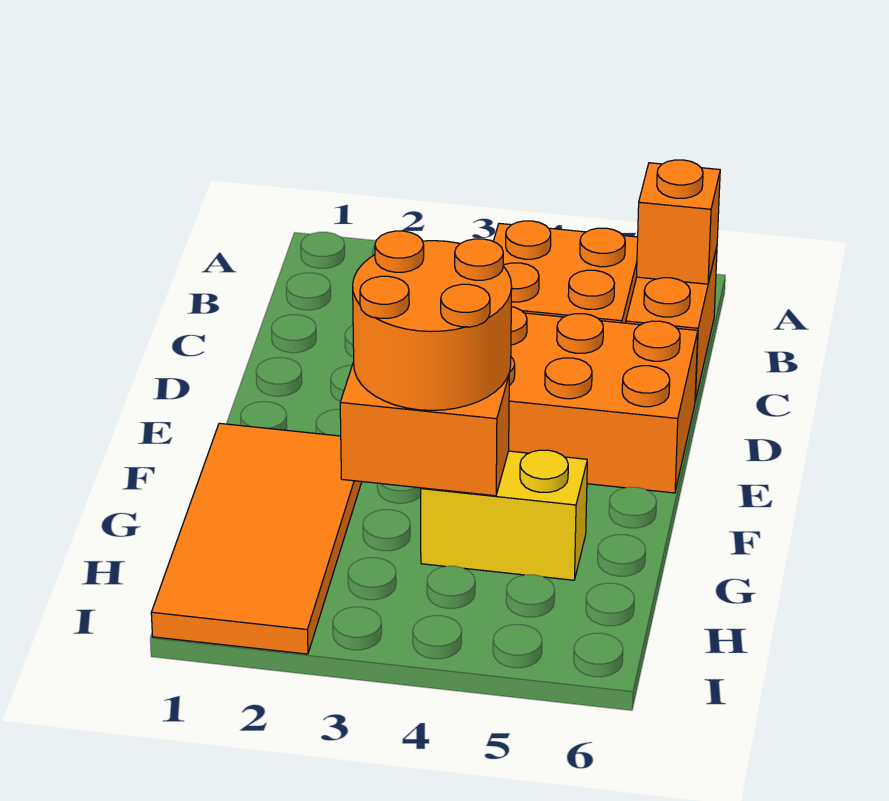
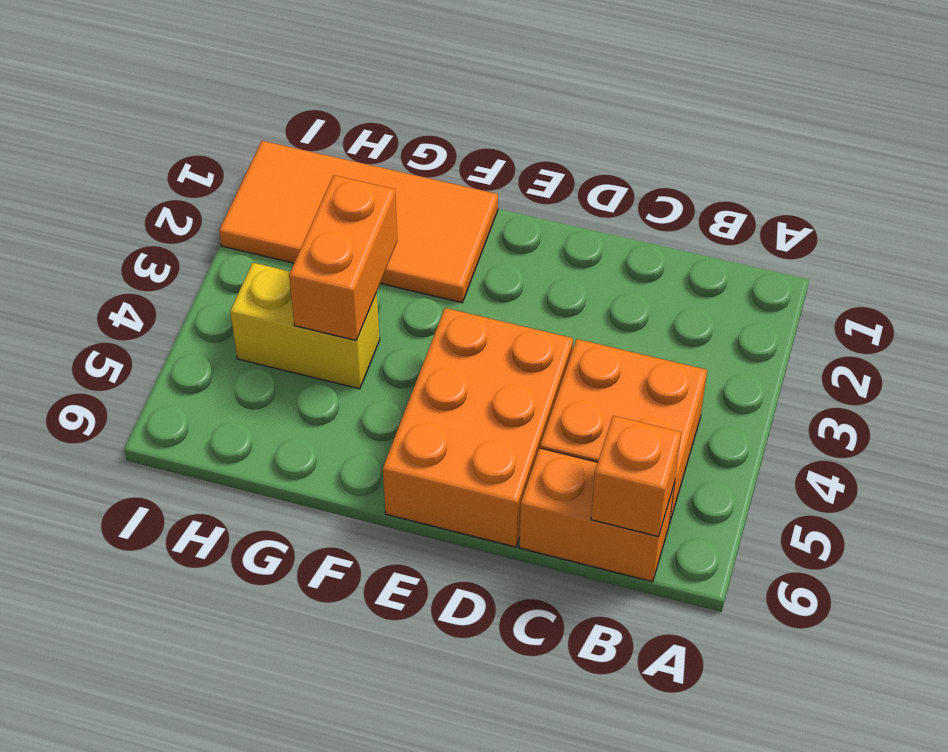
orange round brick F3:G4 level 3 -> none
yellow brick G4:G5 level 1 -> yellow brick G4:H4 level 1

